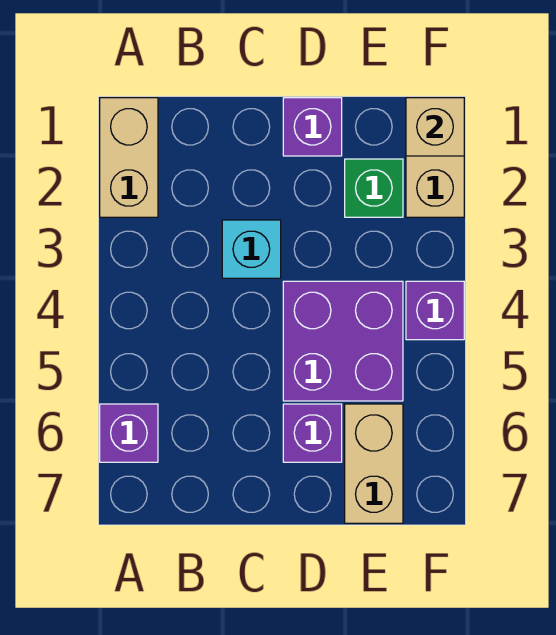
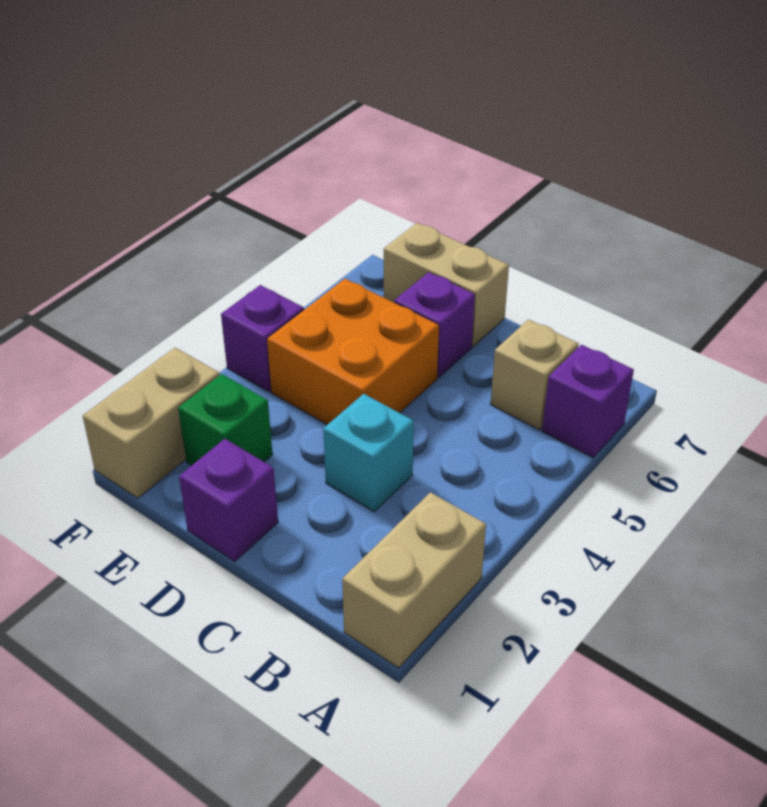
purple brick D4:E5 level 1 -> orange brick D4:E5 level 1
tan brick E6:E7 level 1 -> tan brick D7:E7 level 1
tan brick F1 level 2 -> tan brick B6 level 1

